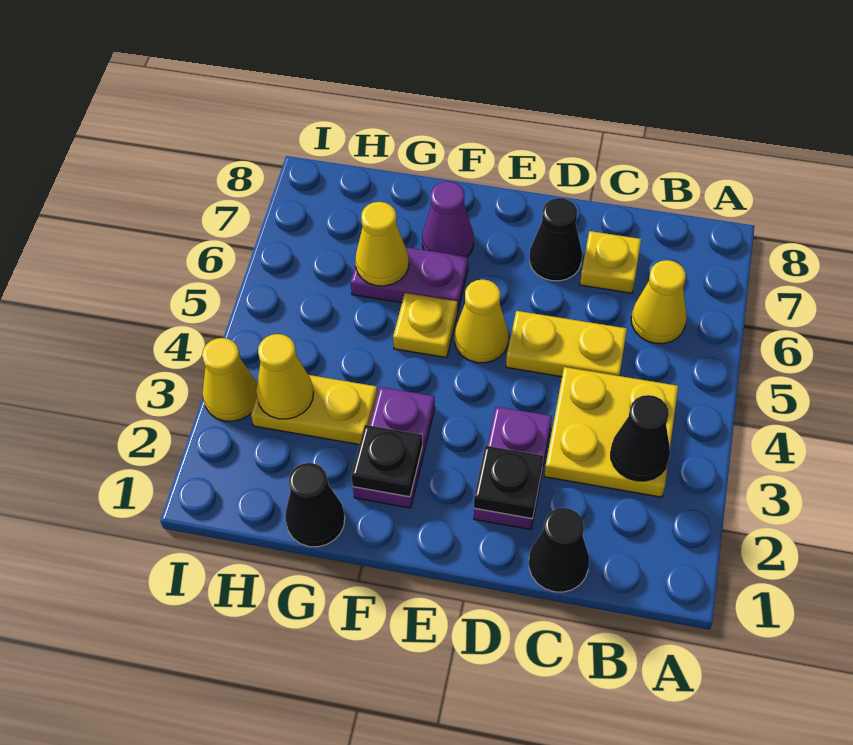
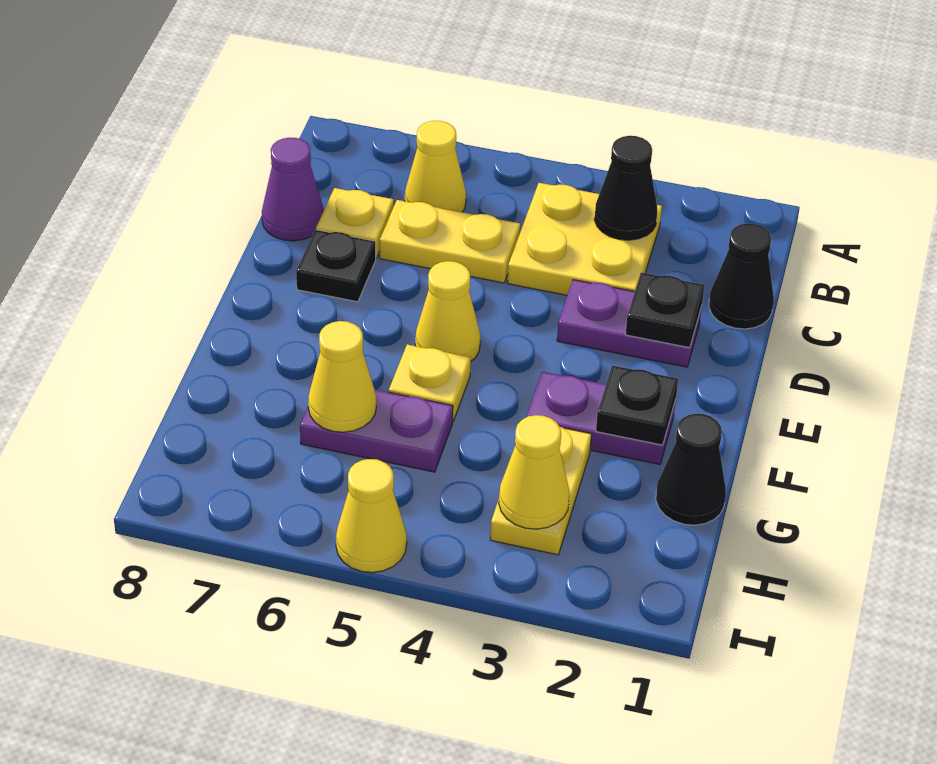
yellow plate C5:D5 level 1 -> yellow plate C5:C6 level 1
black cone D7 level 1 -> black plate D7 level 1
purple plate F6:G6 level 1 -> purple plate G5:G6 level 1
purple cone F7 level 1 -> purple cone C8 level 1
yellow cone I3 level 1 -> yellow cone I5 level 1

